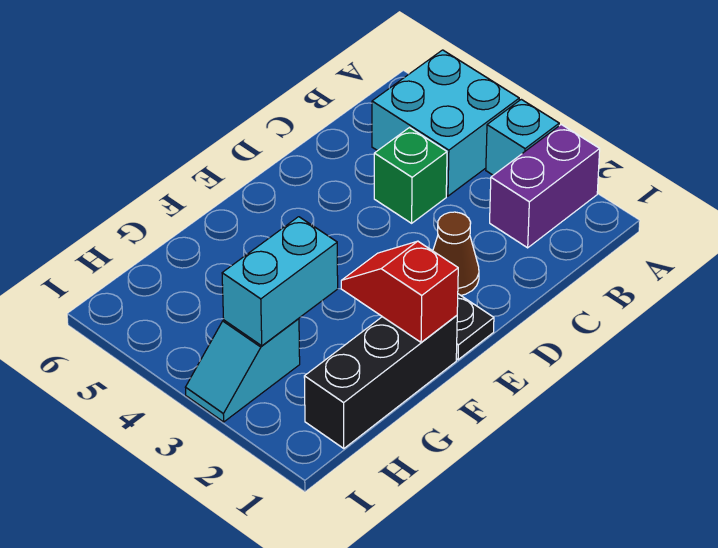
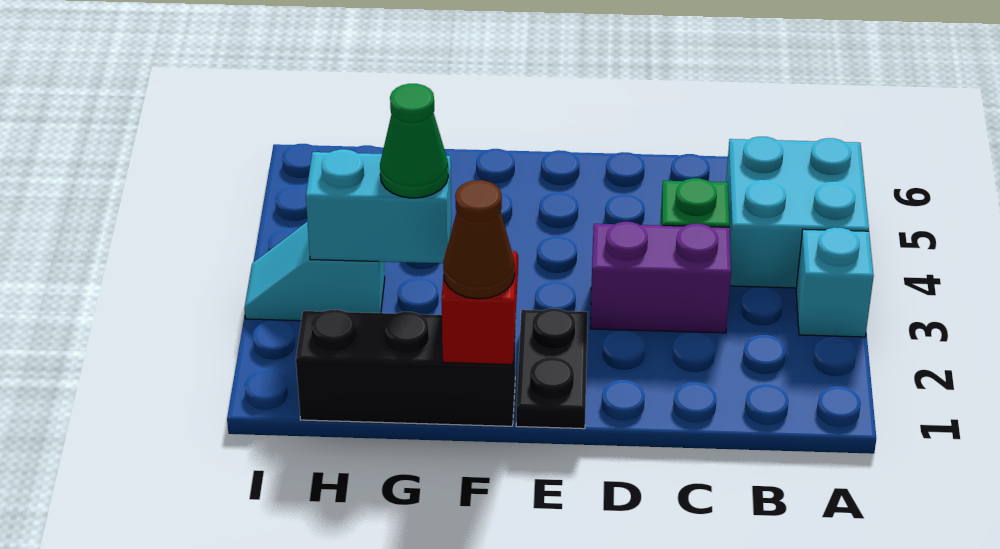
purple brick A2:B2 level 1 -> purple brick C3:D3 level 1
brown cone D2 level 1 -> brown cone F1 level 3
none -> green cone G3 level 3

